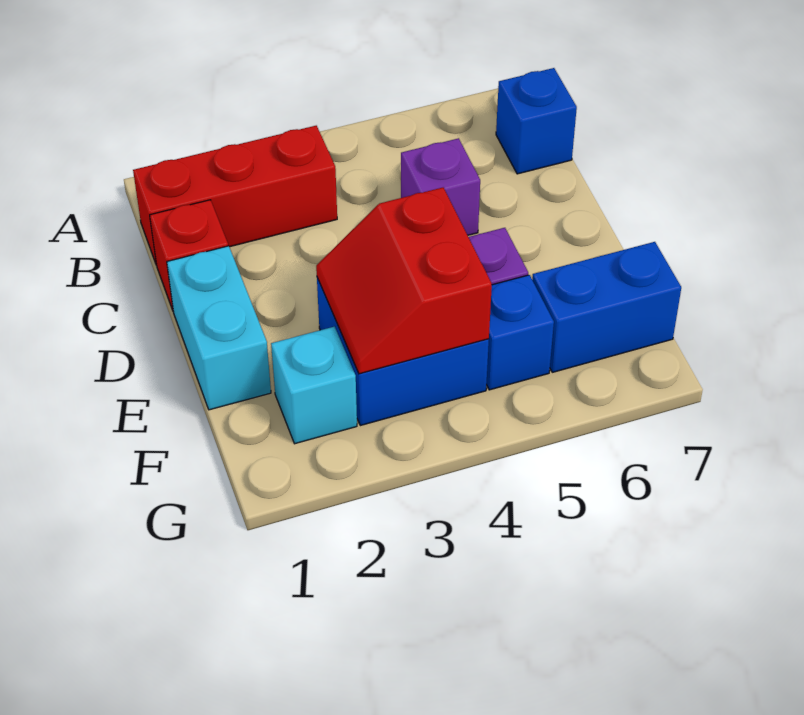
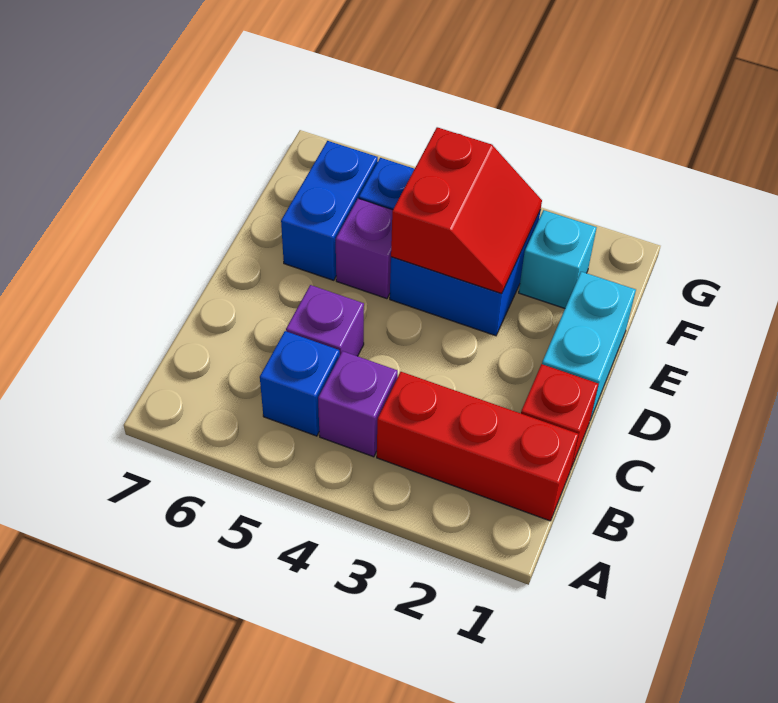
none -> purple brick B4 level 1
blue brick B7 level 1 -> blue brick B5 level 1
blue brick F6:F7 level 1 -> blue brick E6:F6 level 1

